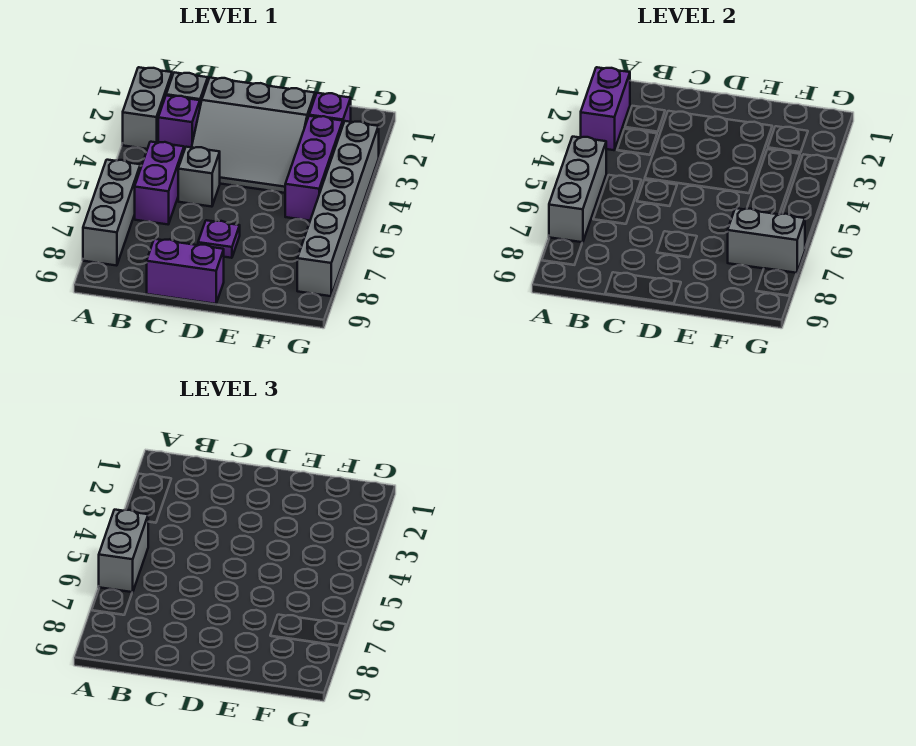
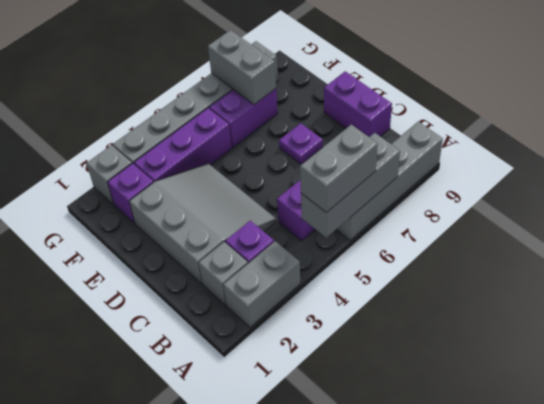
purple brick A2:A3 level 2 -> purple brick F6:F7 level 1
grey brick A6:A8 level 1 -> grey brick A6:A9 level 1
grey brick C5 level 1 -> grey brick G2 level 1

